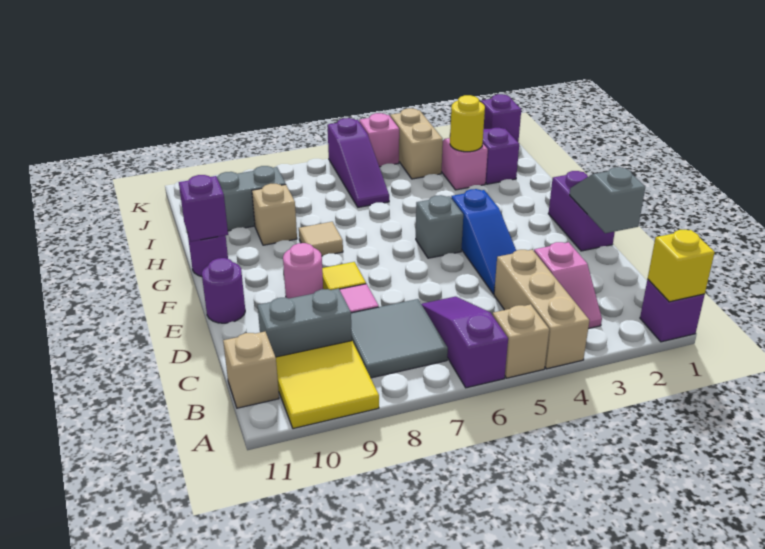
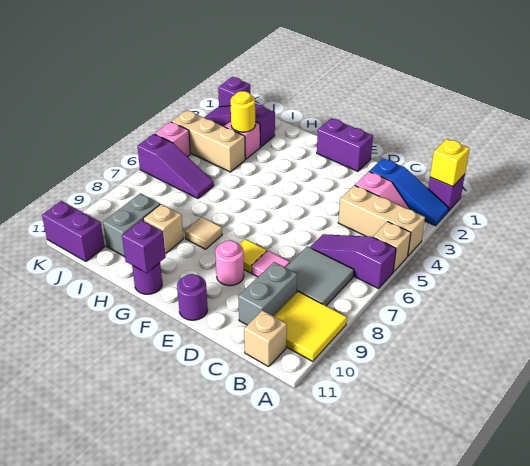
grey slope D1:E1 level 2 top D -> none
blue slope D4:F4 level 1 top F -> blue slope A2:C2 level 1 top C
grey brick F5 level 1 -> none
tan brick J4:K4 level 1 -> tan brick I4:K4 level 1
none -> purple brick J11:K11 level 1

